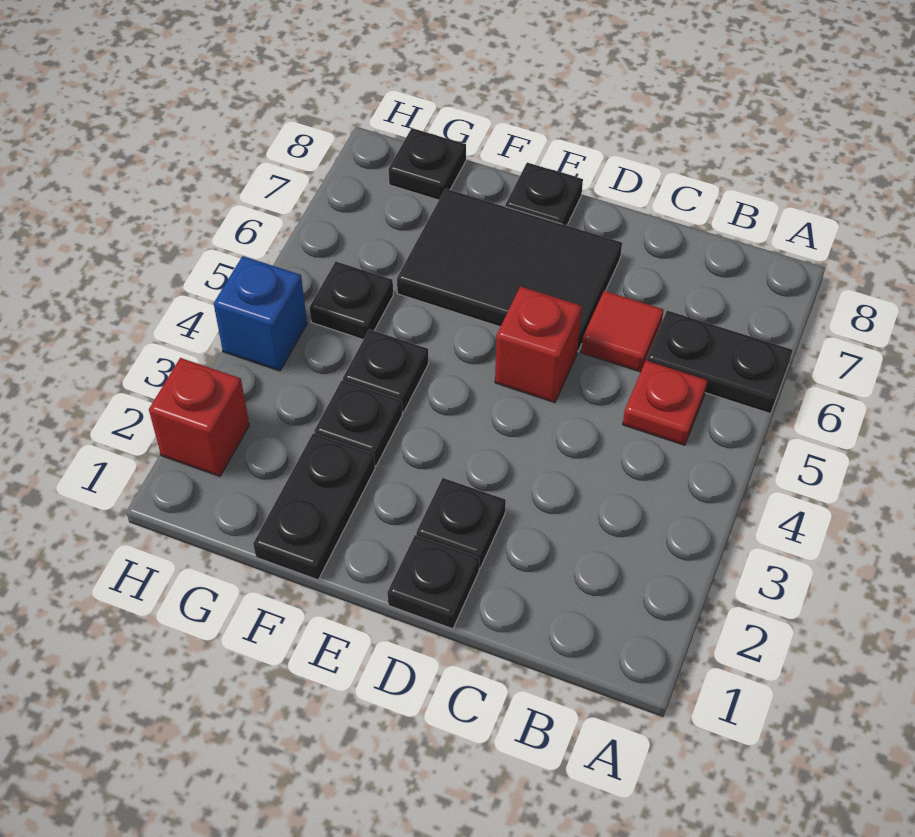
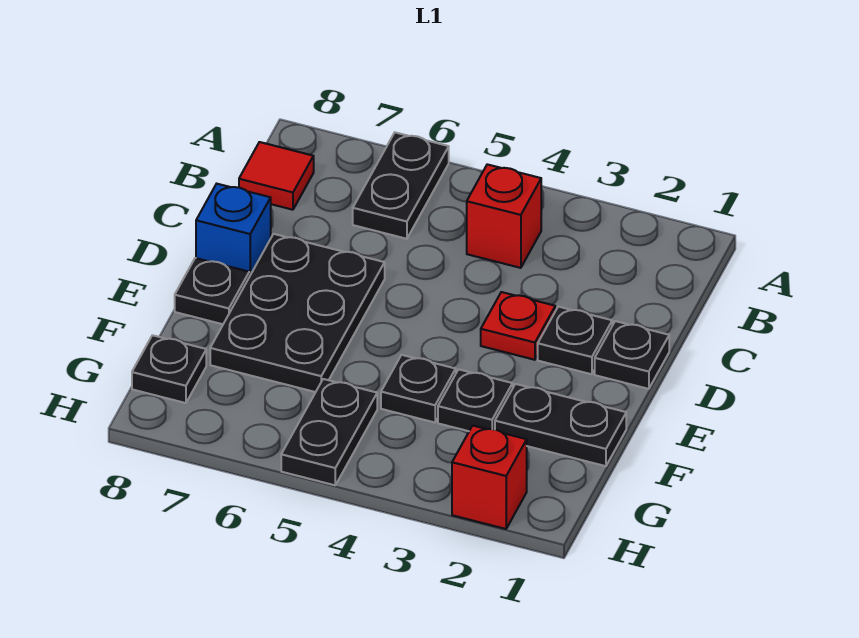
red plate B5 level 1 -> red plate D3 level 1
red tile C6 level 1 -> red tile B8 level 1
red brick D5 level 1 -> red brick B4 level 1
black tile D6:F7 level 1 -> black plate D6:F7 level 1
black plate G5 level 1 -> black plate G5:H5 level 1
blue brick H4 level 1 -> blue brick D8 level 1

